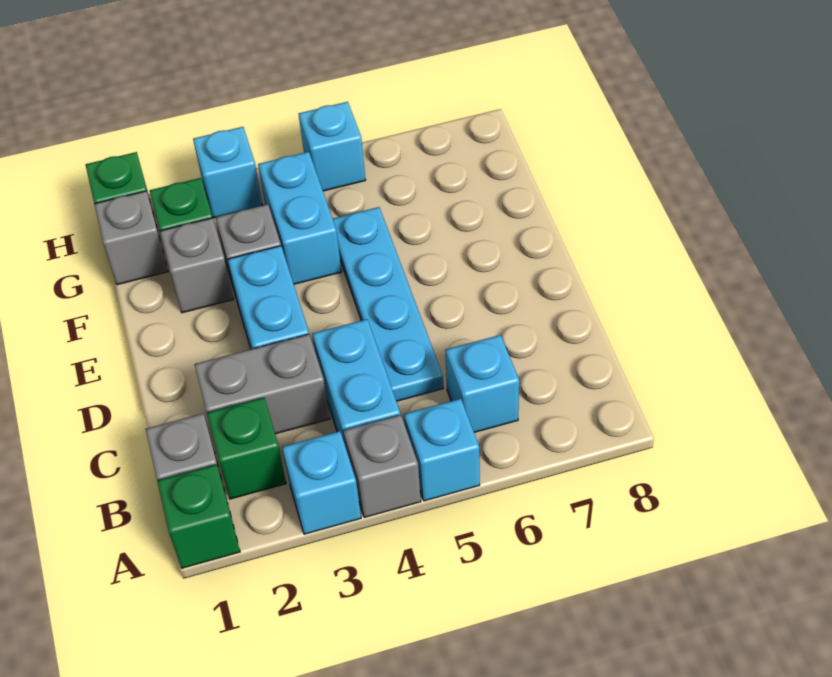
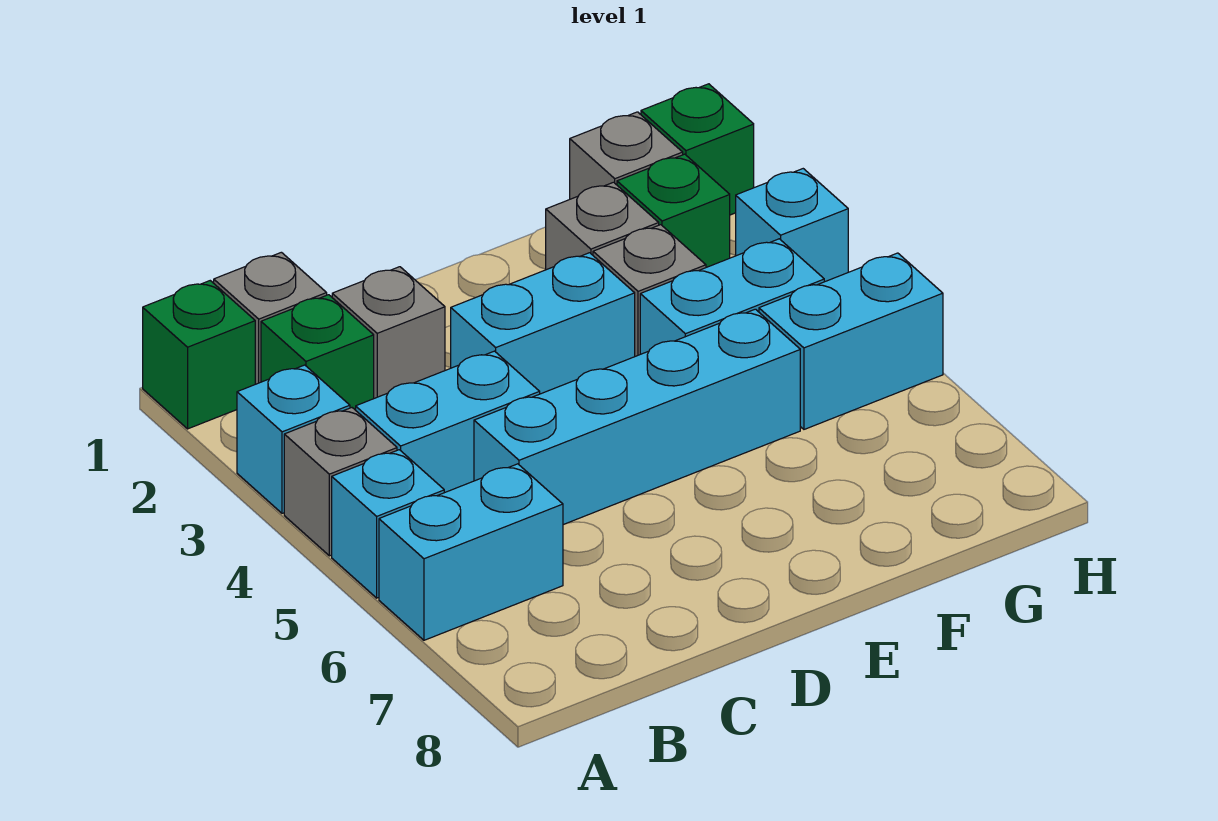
cyan brick B6 level 1 -> cyan brick A6:B6 level 1
grey brick C2:C3 level 1 -> grey brick C2 level 1
cyan plate C5:F5 level 1 -> cyan brick C5:F5 level 1
cyan brick H5 level 1 -> cyan brick G5:H5 level 1

